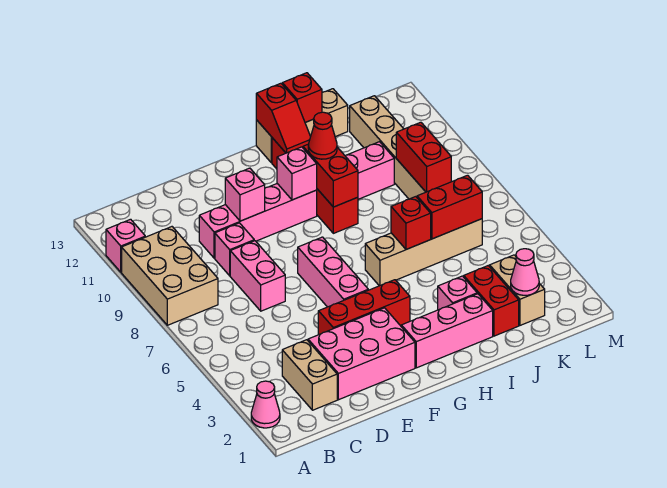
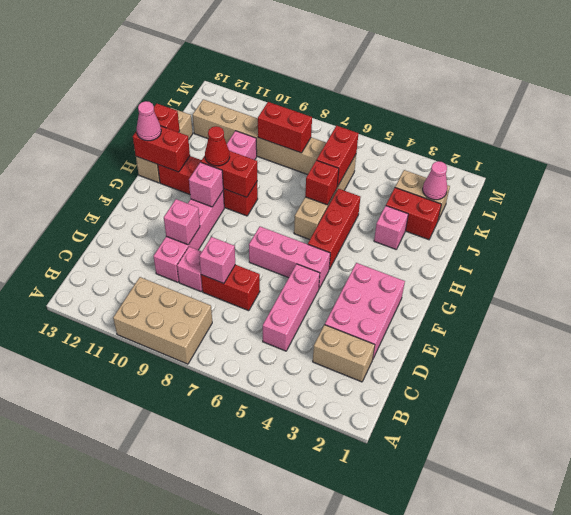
pink cone A2 level 1 -> pink cone H13 level 3
pink brick A11 level 1 -> pink brick D8 level 2
pink brick D7:D8 level 1 -> red brick D7:D8 level 1
red brick E4:G4 level 1 -> red brick G5:I5 level 1
pink brick G2:I2 level 1 -> pink brick C5:E5 level 1
red slope H12:H13 level 2 top 13 -> red brick H12:H13 level 2

